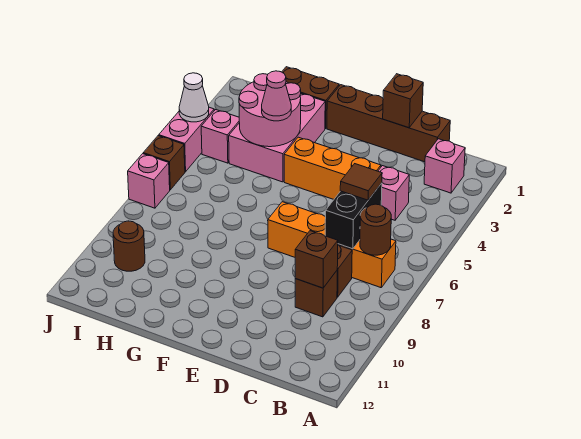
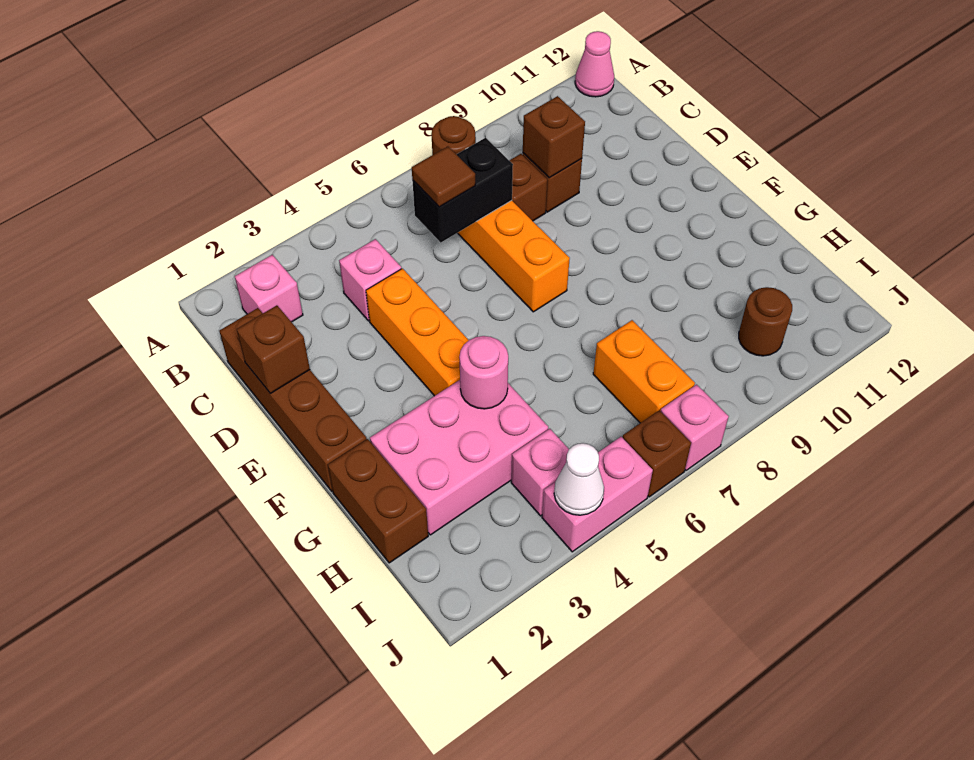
pink round brick G3:H4 level 2 -> pink round brick G4 level 2
pink cone G4 level 3 -> pink cone A12 level 1
none -> orange brick H7:I7 level 1

